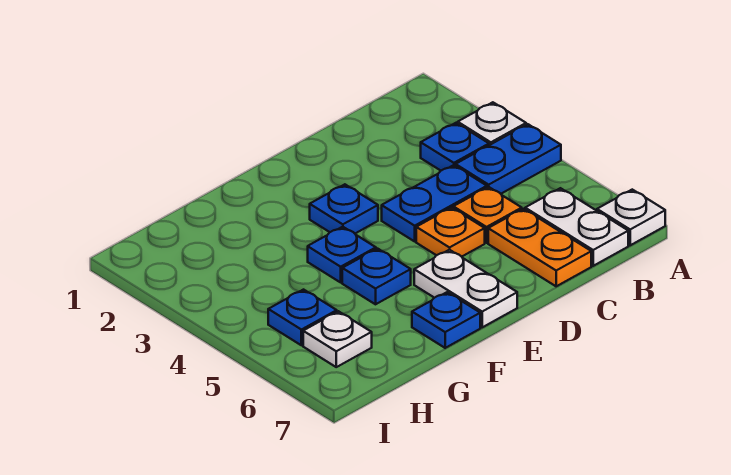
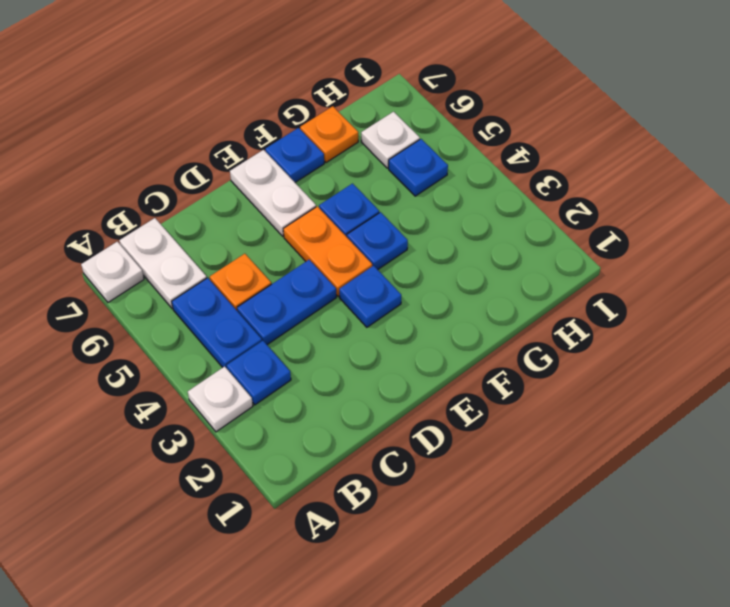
blue plate A4:B4 level 1 -> blue plate B4:B5 level 1
orange plate C6:C7 level 1 -> orange plate E4:E5 level 1
orange plate D5 level 1 -> orange plate G7 level 1

